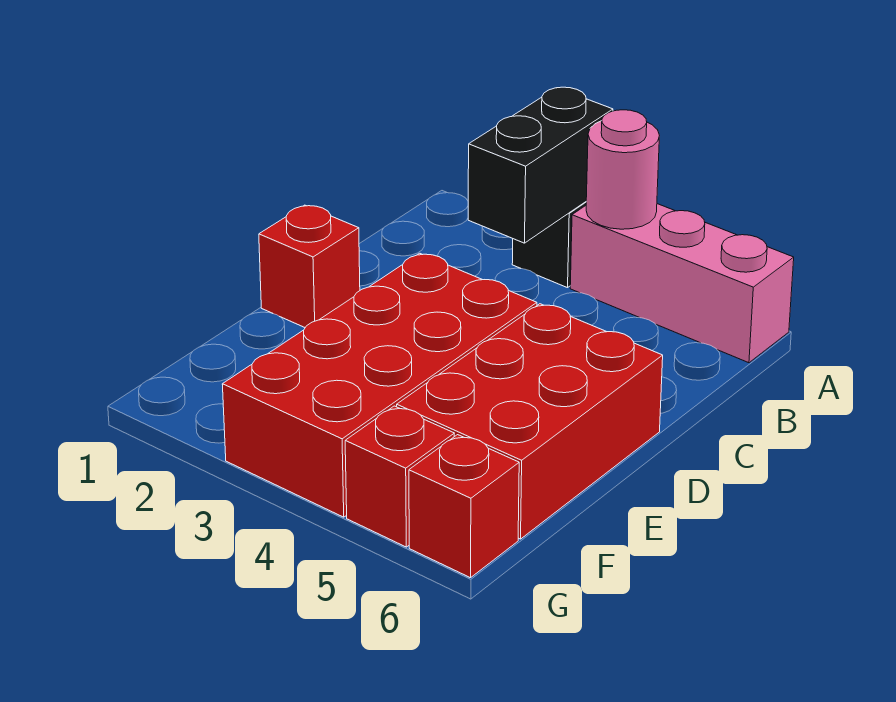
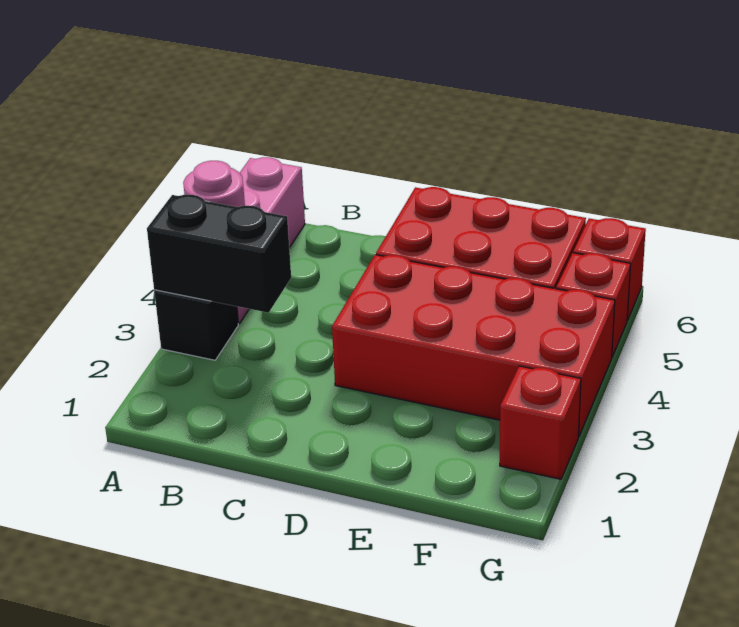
red brick D1 level 1 -> red brick G2 level 1

